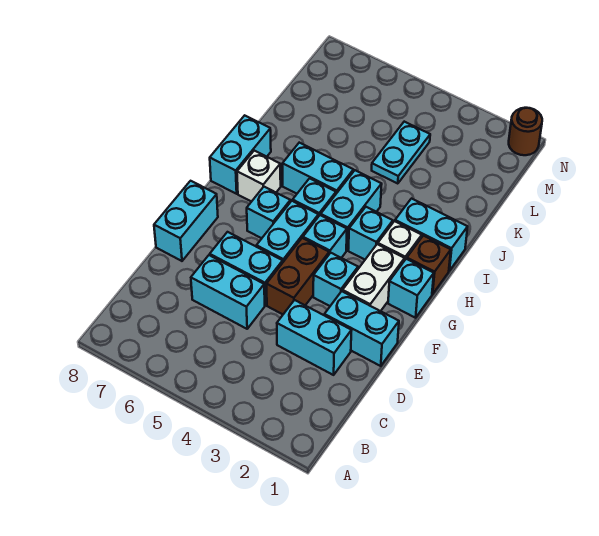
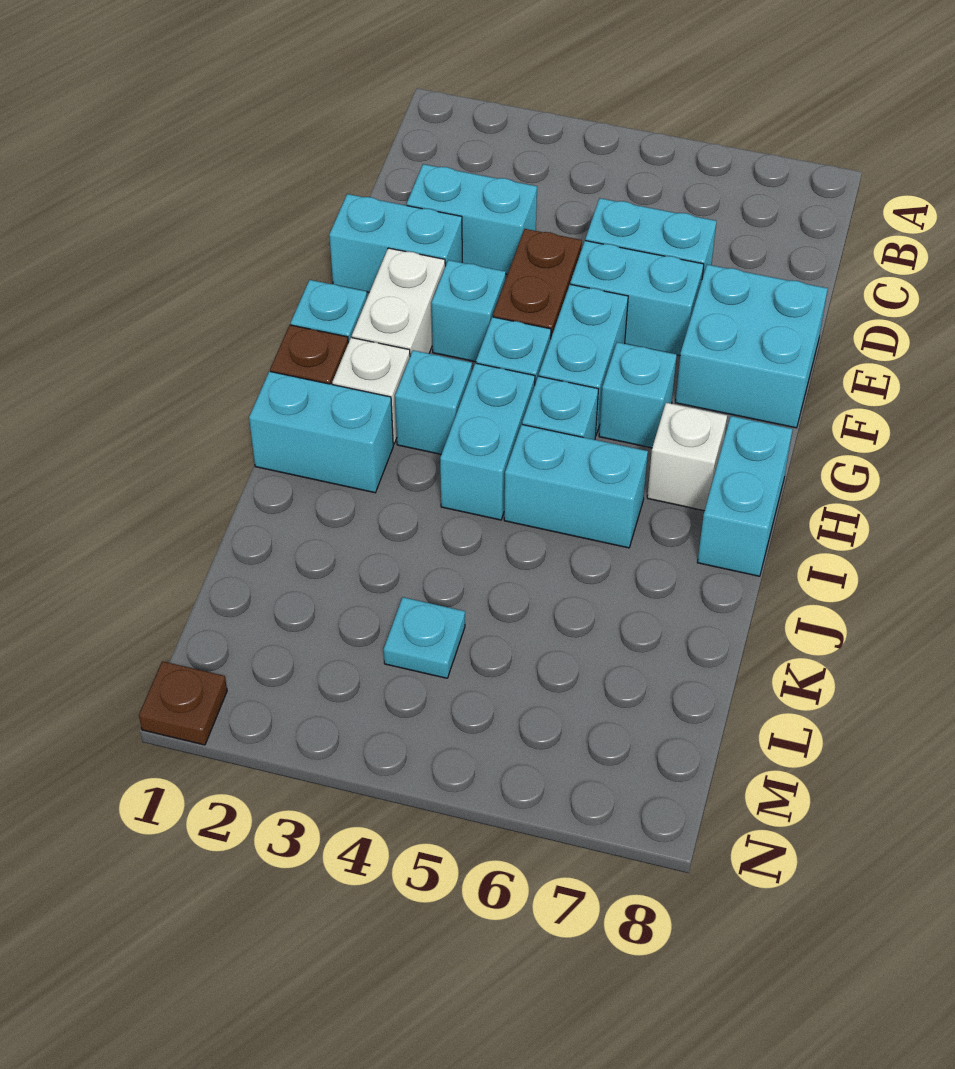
cyan brick E8:F8 level 1 -> cyan brick E7:F8 level 1
cyan plate K4:L4 level 1 -> cyan plate L4 level 1
brown round brick N1 level 1 -> brown plate N1 level 1

